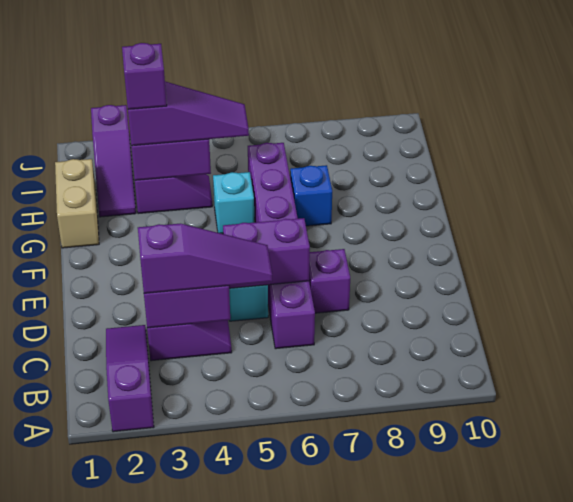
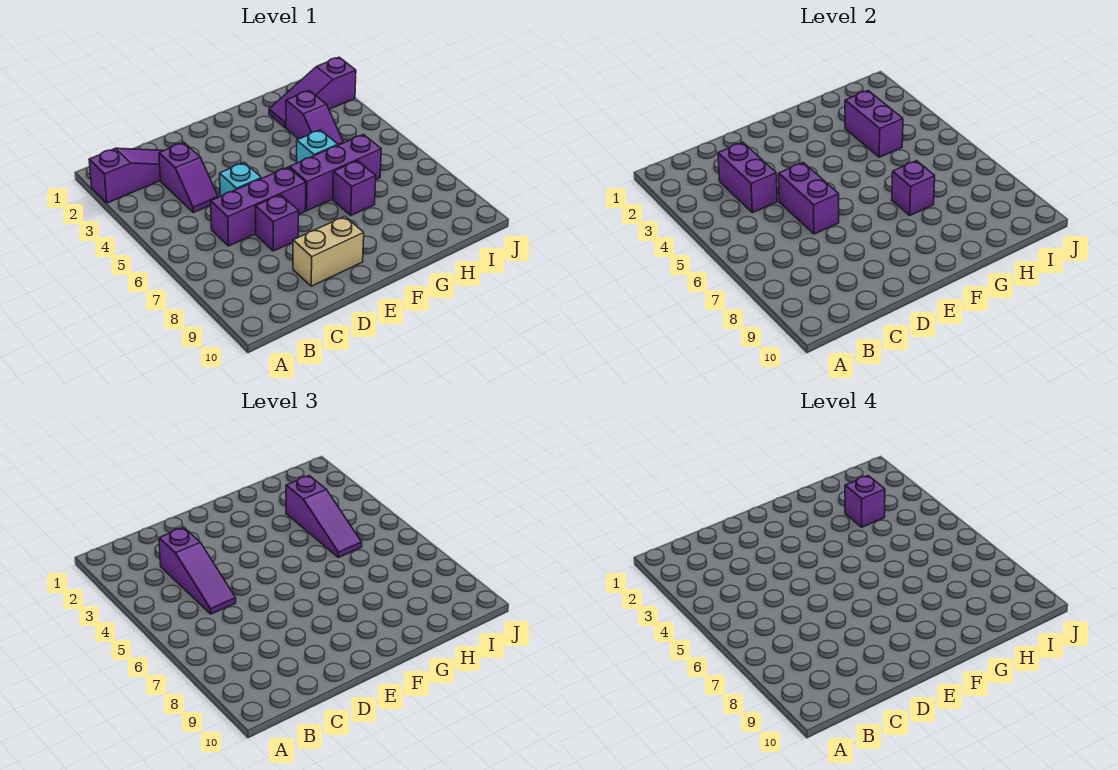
tan brick G1:H1 level 1 -> tan brick D9:E9 level 1
blue brick G7 level 1 -> purple brick G7 level 1
none -> purple brick G7 level 2

